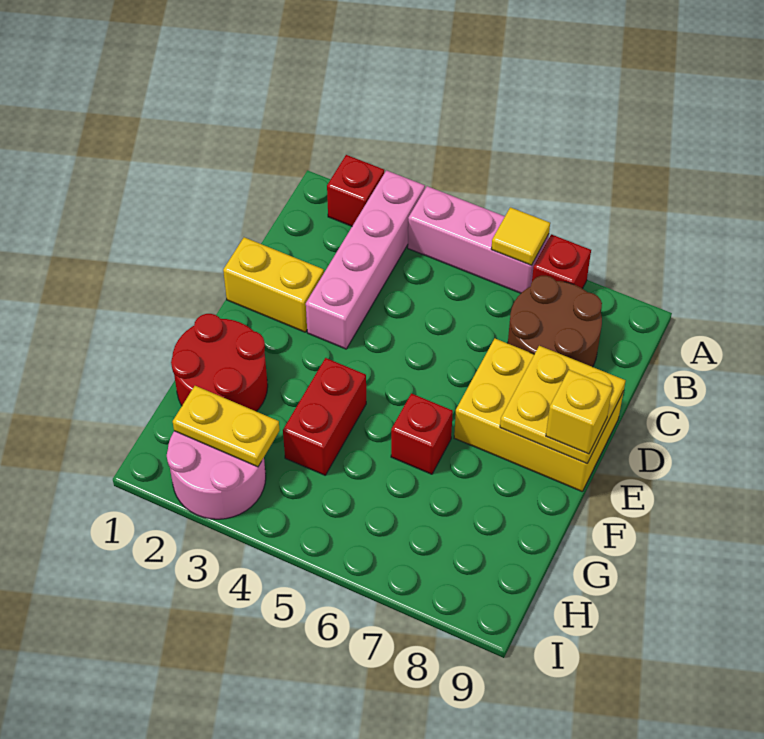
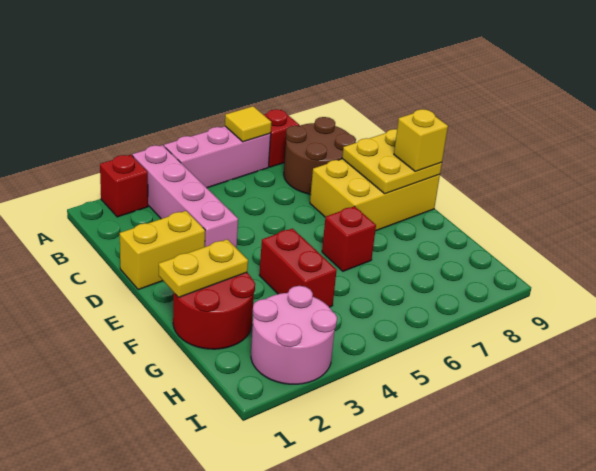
yellow plate H2:H3 level 2 -> yellow plate F1:F2 level 2

